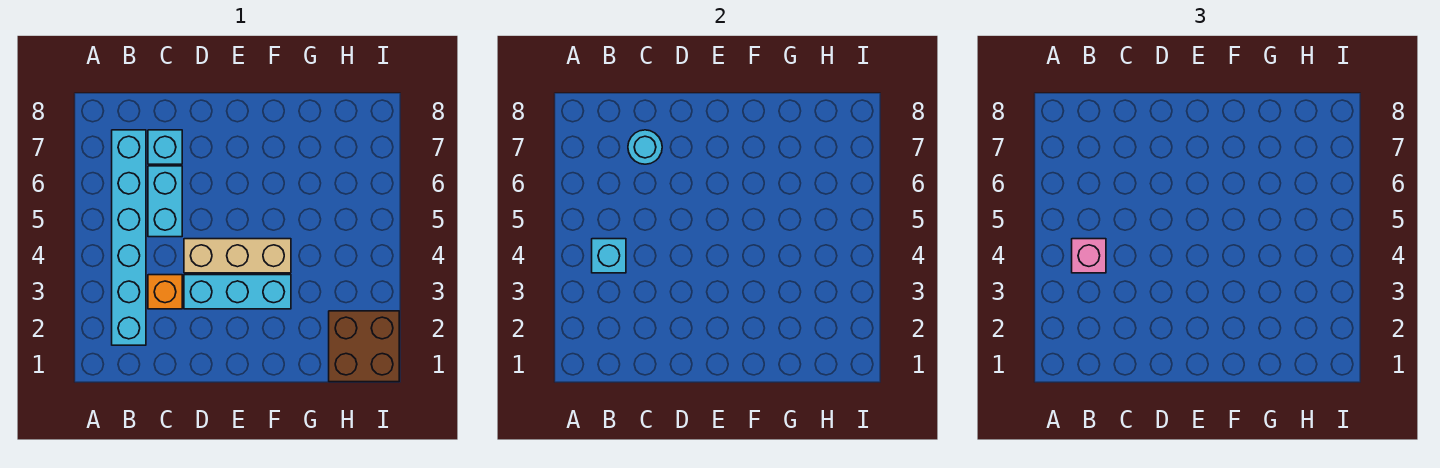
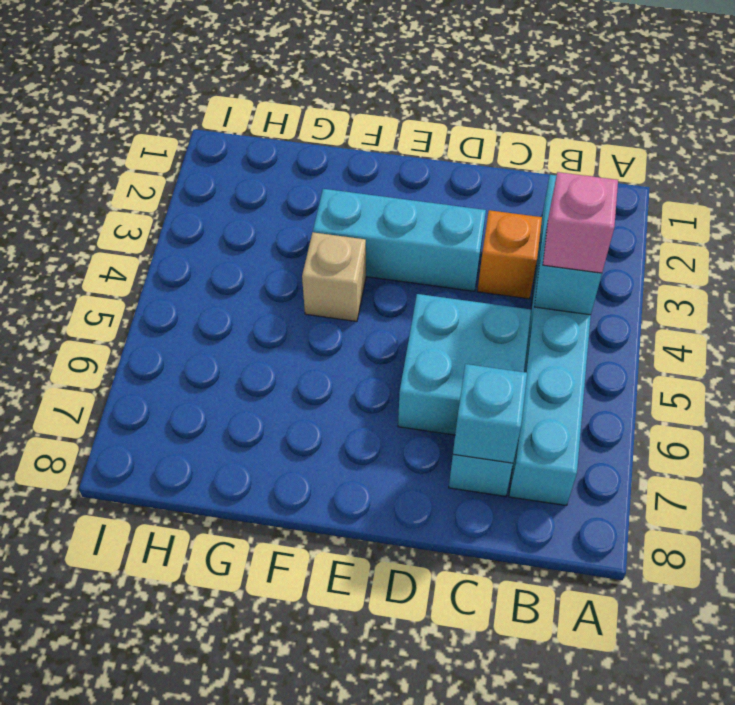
cyan brick C5:C6 level 1 -> cyan brick C5:D6 level 1
cyan round brick C7 level 2 -> cyan brick C7 level 2
tan brick D4:F4 level 1 -> tan brick F4 level 1
brown brick H1:I2 level 1 -> none

